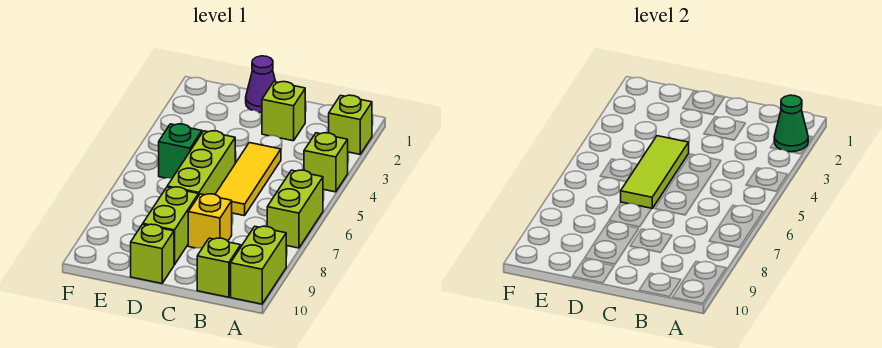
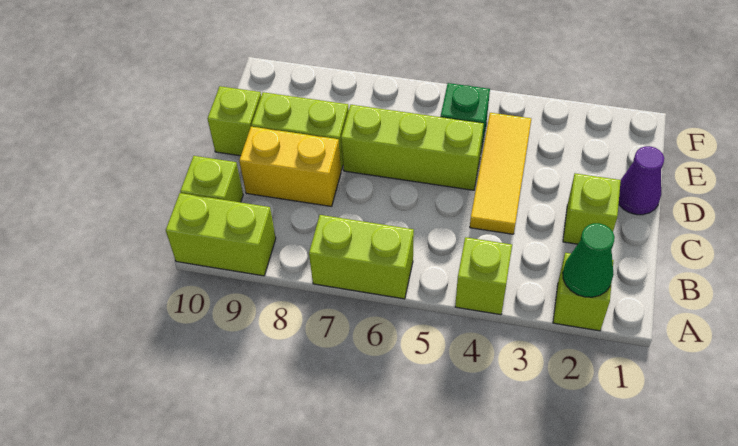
yellow tile C4:C6 level 1 -> yellow tile C4:E4 level 1
yellow brick C8 level 1 -> yellow brick C8:C9 level 1
lime tile D4:D6 level 2 -> none

